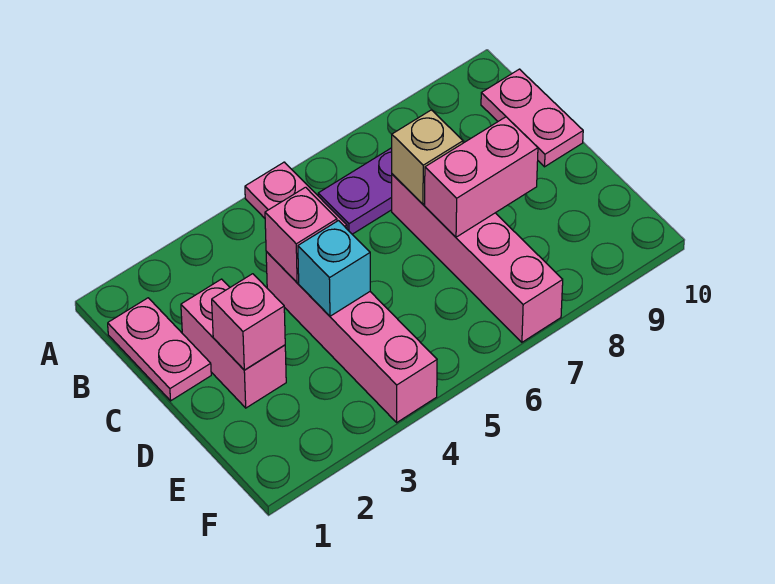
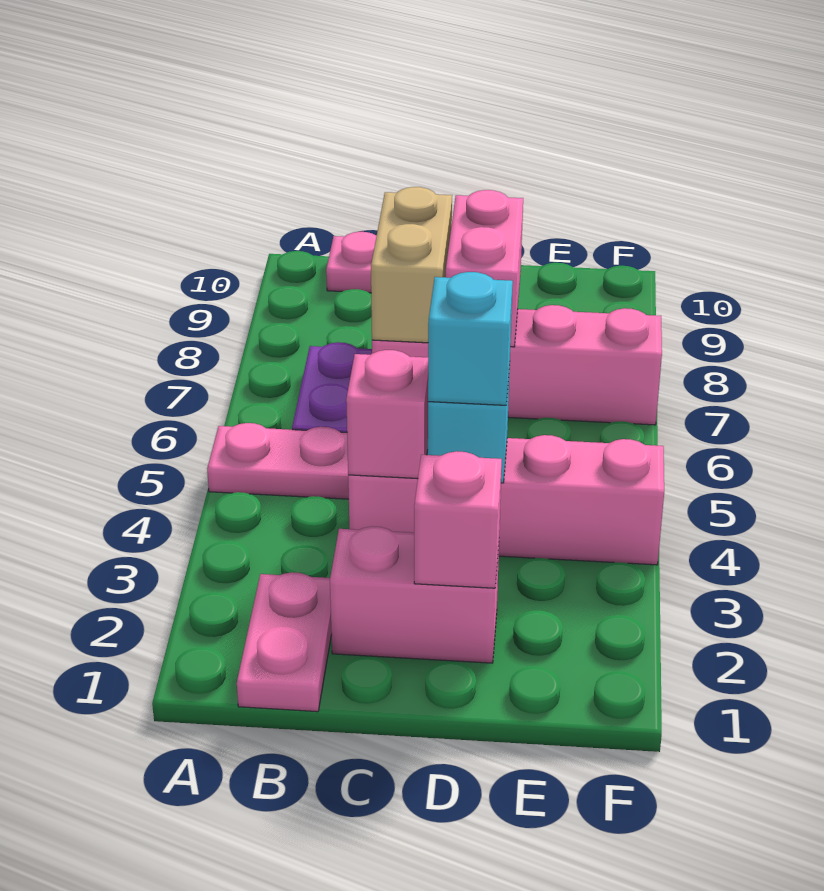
pink plate B1:C1 level 1 -> pink plate B1:B2 level 1
tan brick C7 level 2 -> tan brick C7:C8 level 2
none -> cyan brick D4 level 3

